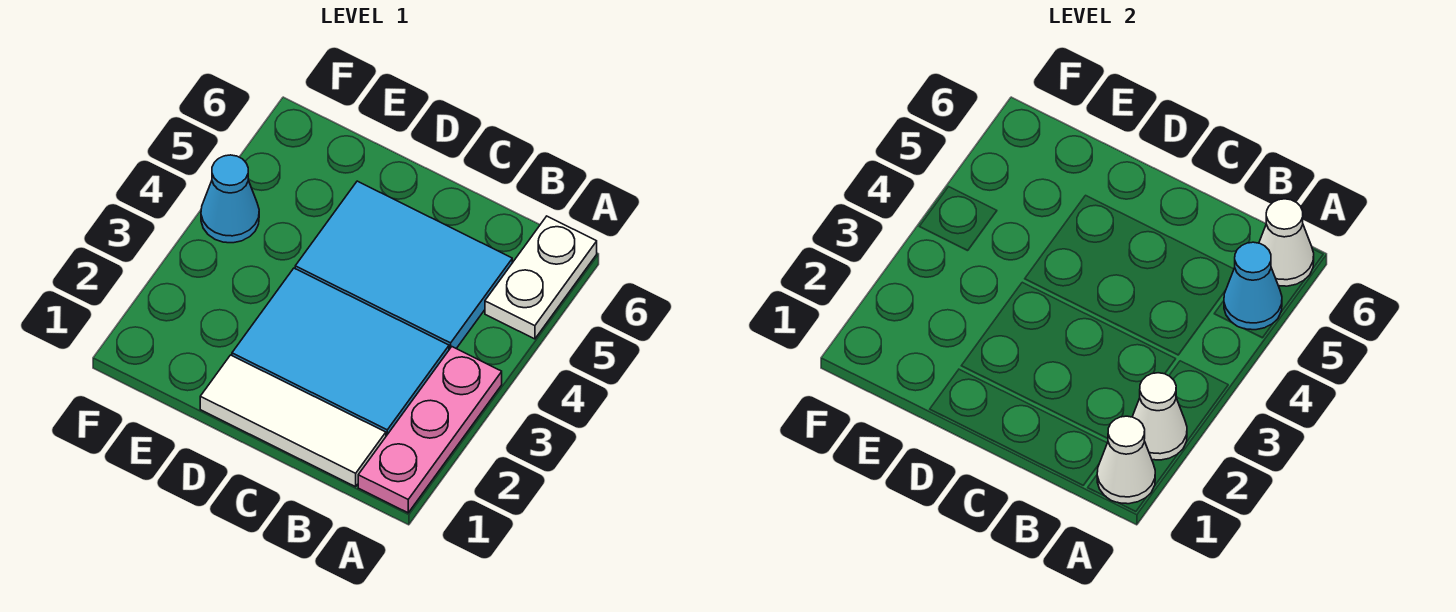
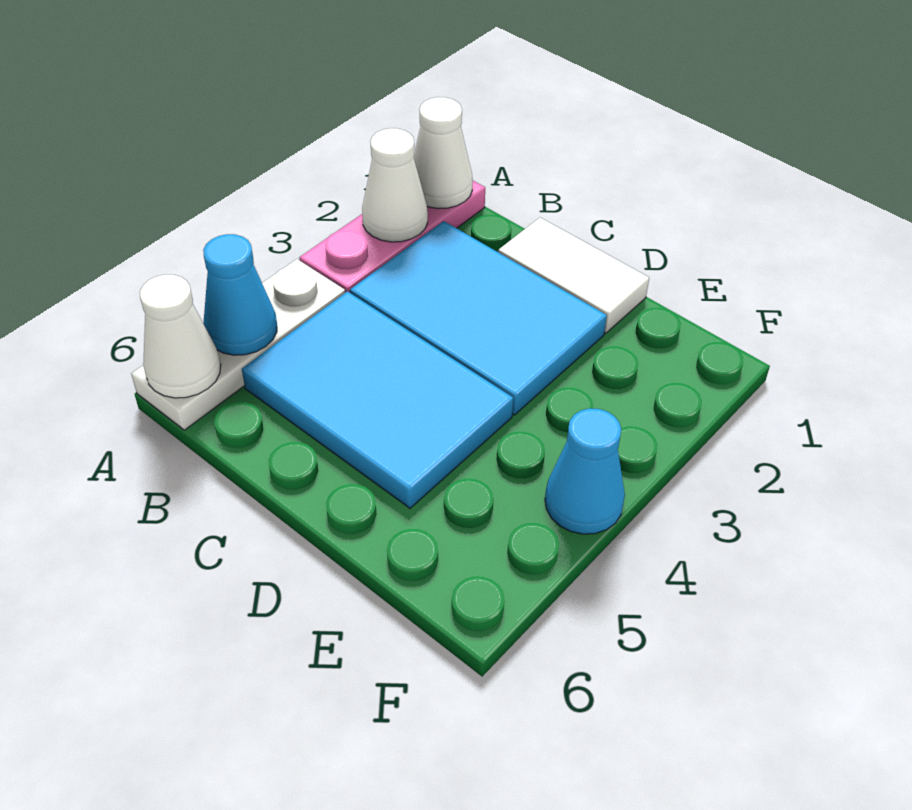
white plate A5:A6 level 1 -> white plate A4:A6 level 1
white tile B1:D1 level 1 -> white tile C1:D1 level 1

